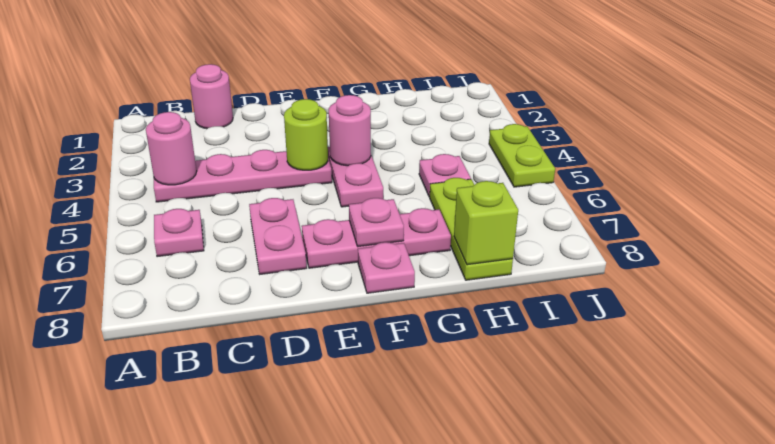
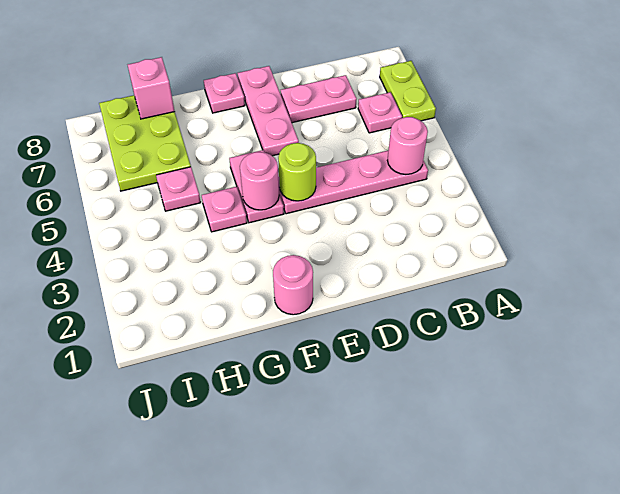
pink round brick C1 level 1 -> pink round brick F1 level 1
pink plate D6:D7 level 1 -> pink plate C7:D7 level 1
pink plate E7:G7 level 1 -> pink plate E6:E8 level 1
pink plate F7 level 2 -> pink plate G4 level 1
lime plate H6:H8 level 1 -> lime plate H6:I8 level 1
lime brick H8 level 2 -> pink brick H8 level 2
lime plate J4:J5 level 1 -> lime plate A6:A7 level 1

